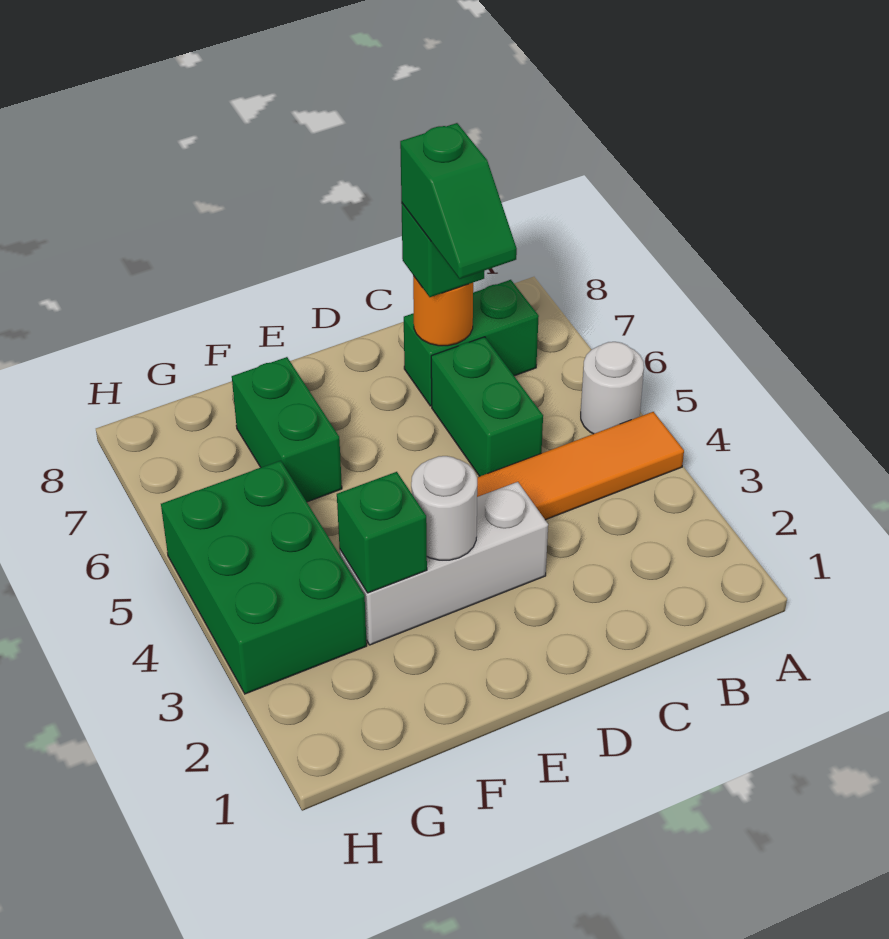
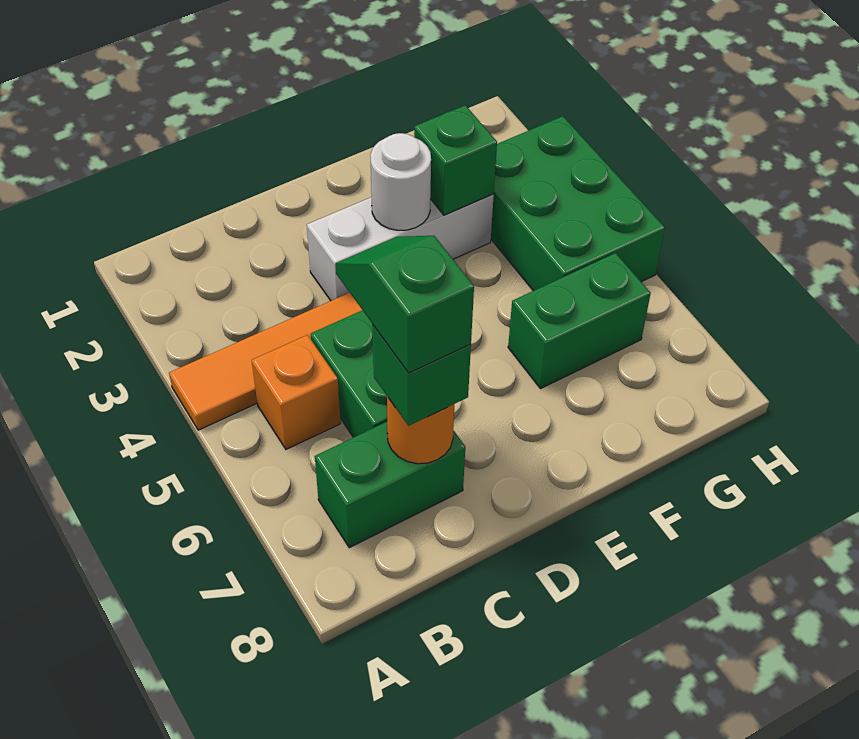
white round brick A5 level 1 -> none
none -> orange brick B5 level 1
green brick F6:F7 level 1 -> green brick F6:G6 level 1

